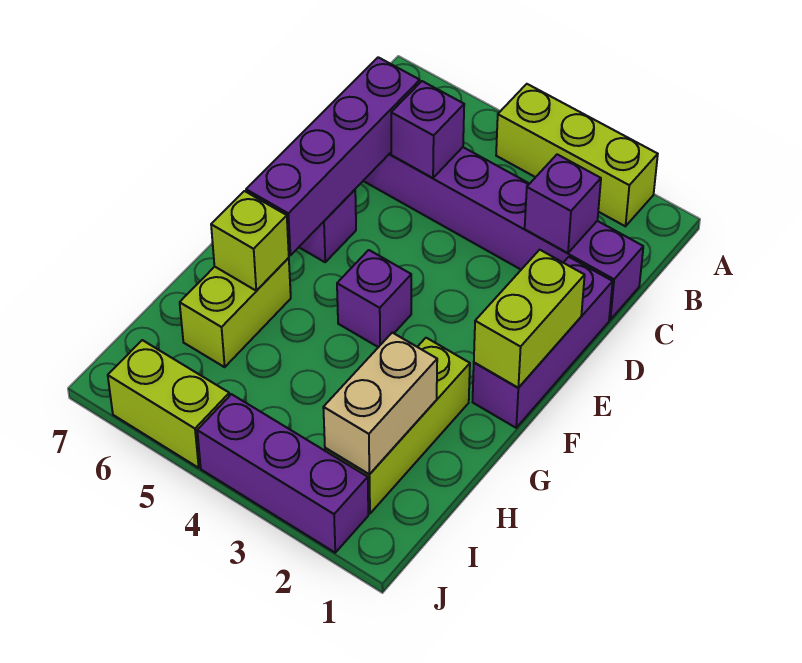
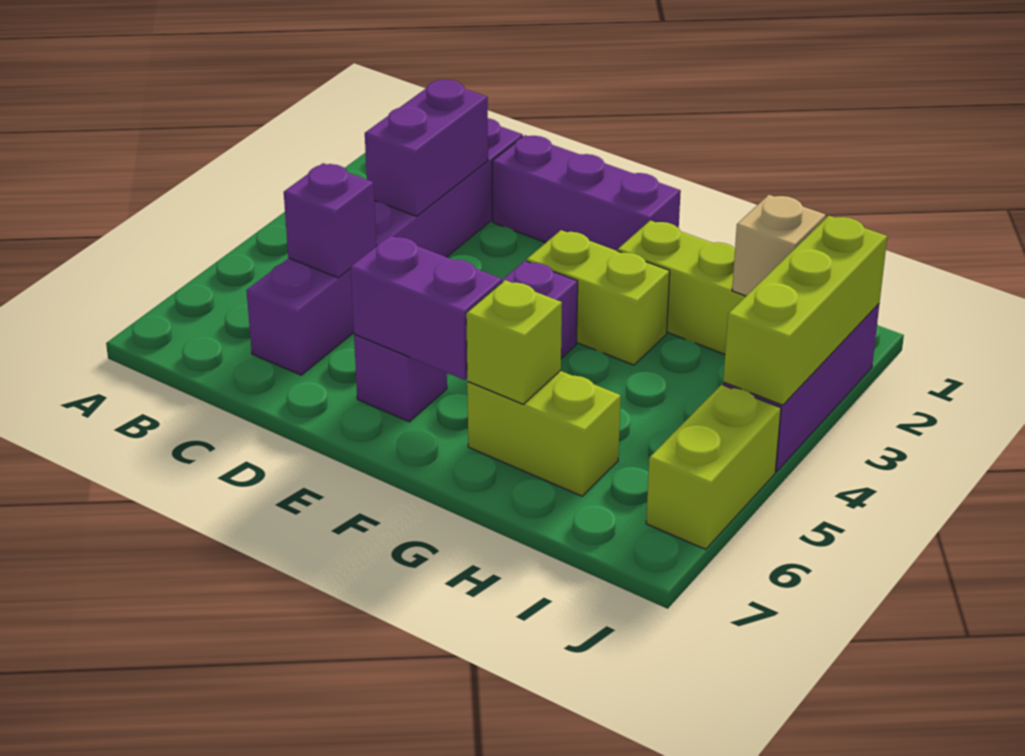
lime brick A2:A4 level 1 -> lime brick J2:J4 level 2
purple brick C2 level 2 -> purple brick C2:C3 level 2
purple brick C6:F6 level 2 -> purple brick E6:F6 level 2
lime brick E1:F1 level 2 -> lime brick F3:G3 level 1
tan brick H2:I2 level 2 -> tan brick I2 level 2

